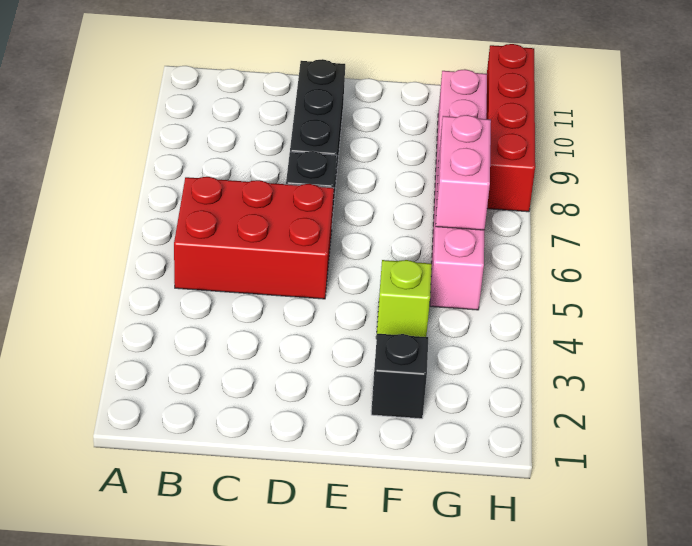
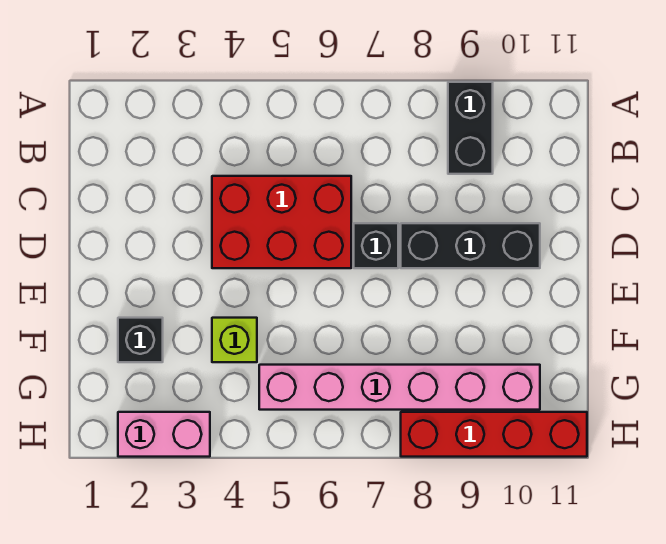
none -> black brick A9:B9 level 1
red brick B5:D6 level 1 -> red brick C4:D6 level 1
pink brick G6:G7 level 2 -> pink brick H2:H3 level 1

